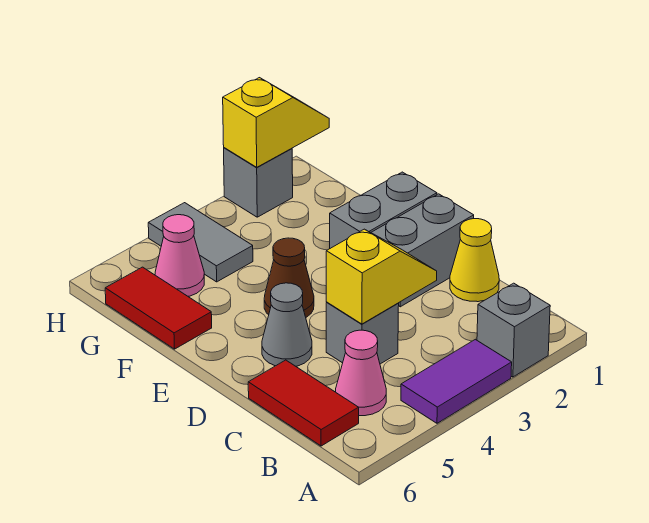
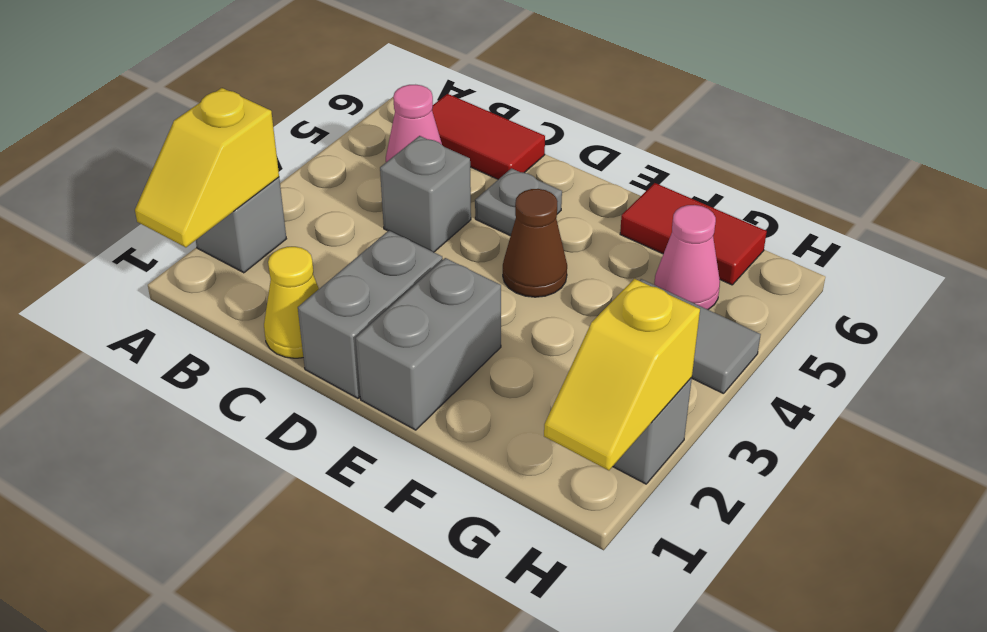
purple tile A3:A4 level 1 -> none
yellow slope C3:C4 level 2 top 4 -> yellow slope A1:A2 level 2 top 2
grey cone D5 level 1 -> grey plate D5 level 1

